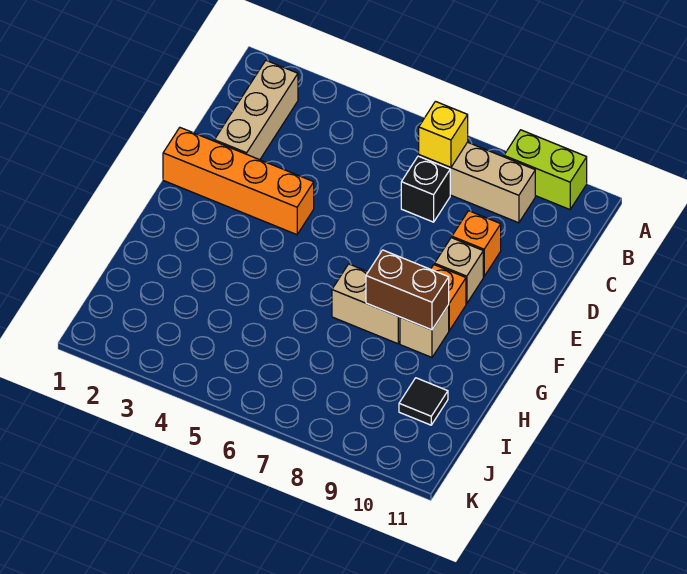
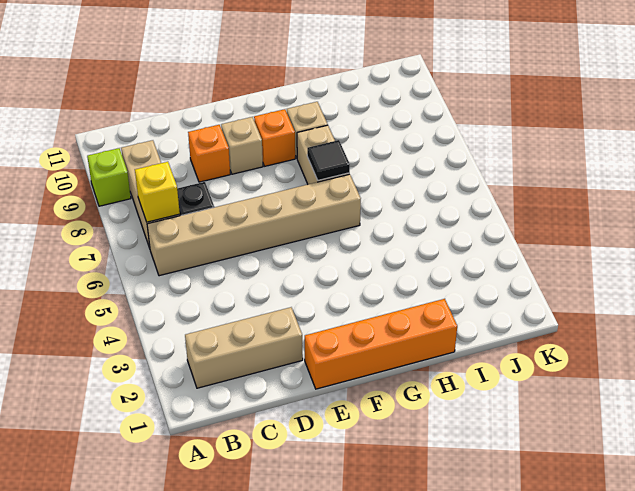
lime brick A9:A10 level 1 -> lime brick A9 level 1
none -> tan brick B6:G6 level 1
orange brick E1:E4 level 1 -> orange brick E1:H1 level 1
brown brick G8:G9 level 2 -> none
black tile I10 level 1 -> black tile G7 level 2

